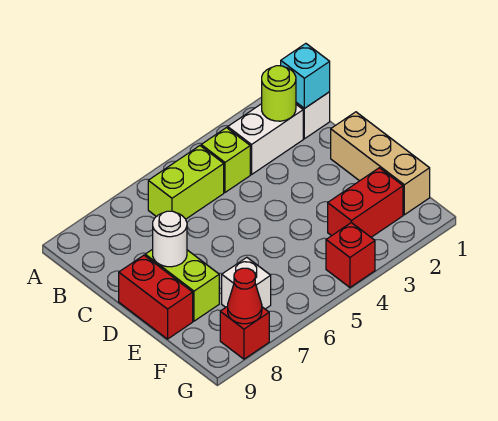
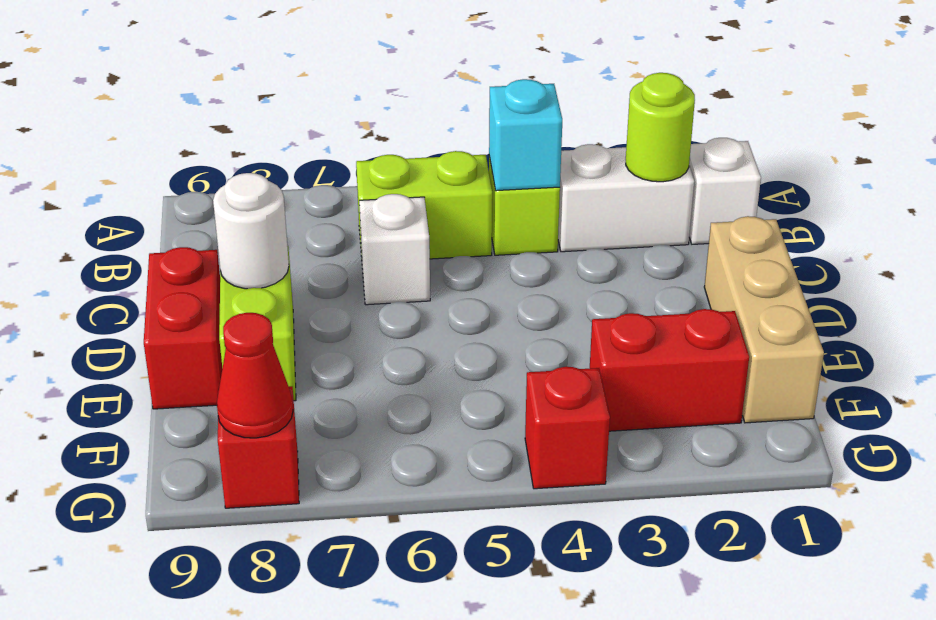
cyan brick B1 level 2 -> cyan brick B4 level 2
white brick F7 level 1 -> white brick C6 level 1

